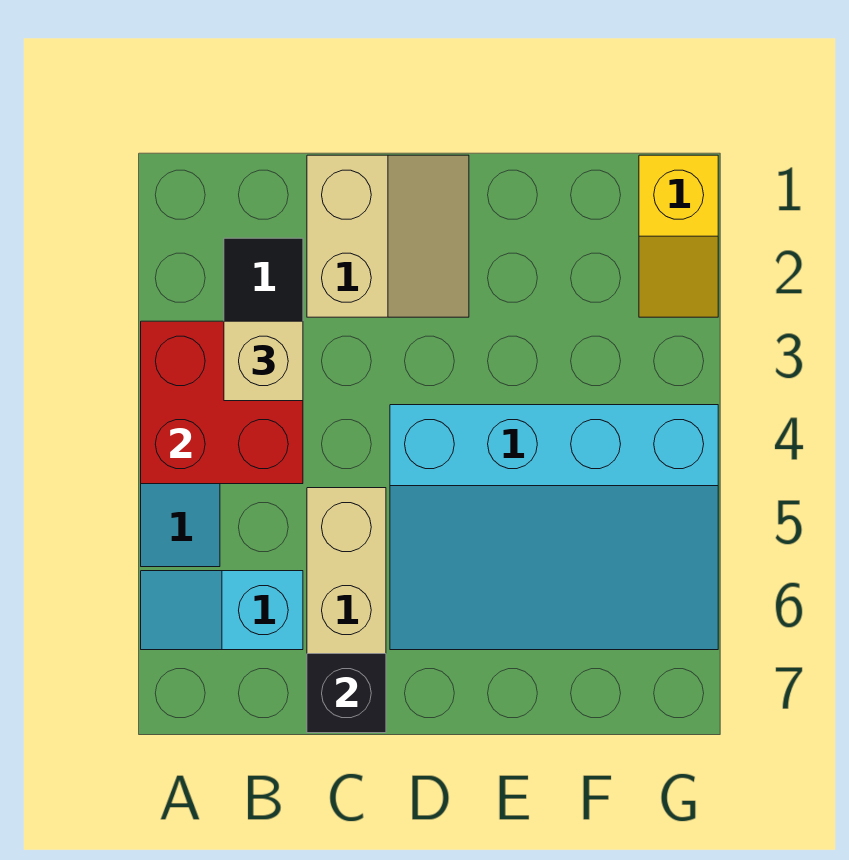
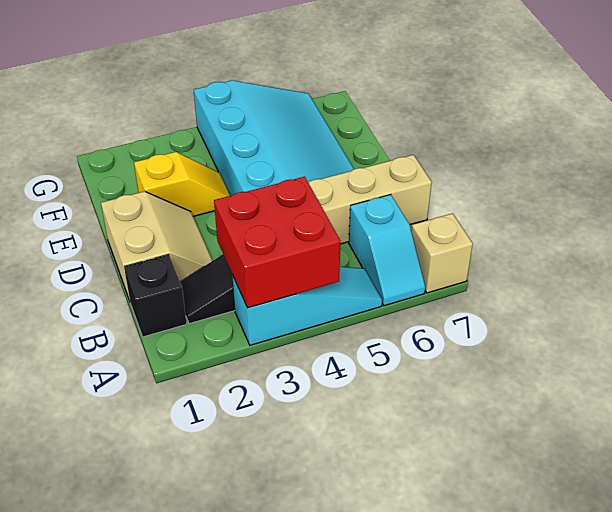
tan brick B3 level 3 -> tan brick A7 level 1
tan slope C1:D2 level 1 top C -> tan slope C1:D2 level 1 top 1
black brick C7 level 2 -> black brick B1 level 1
yellow slope G1:G2 level 1 top 1 -> yellow slope E2:E3 level 1 top 2

